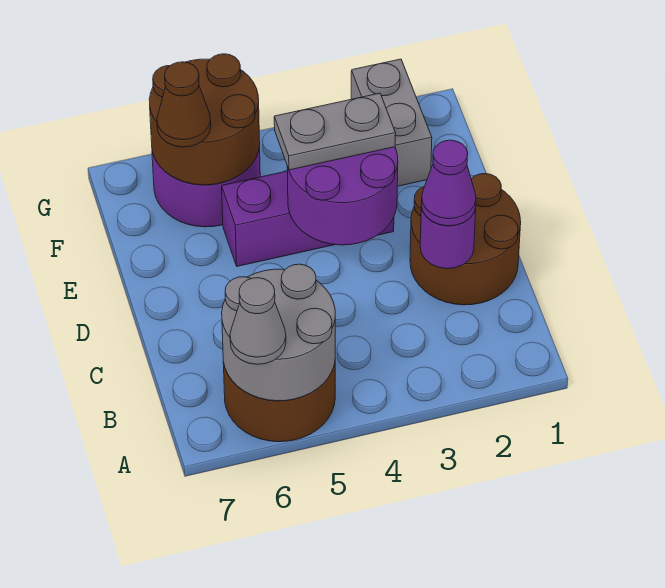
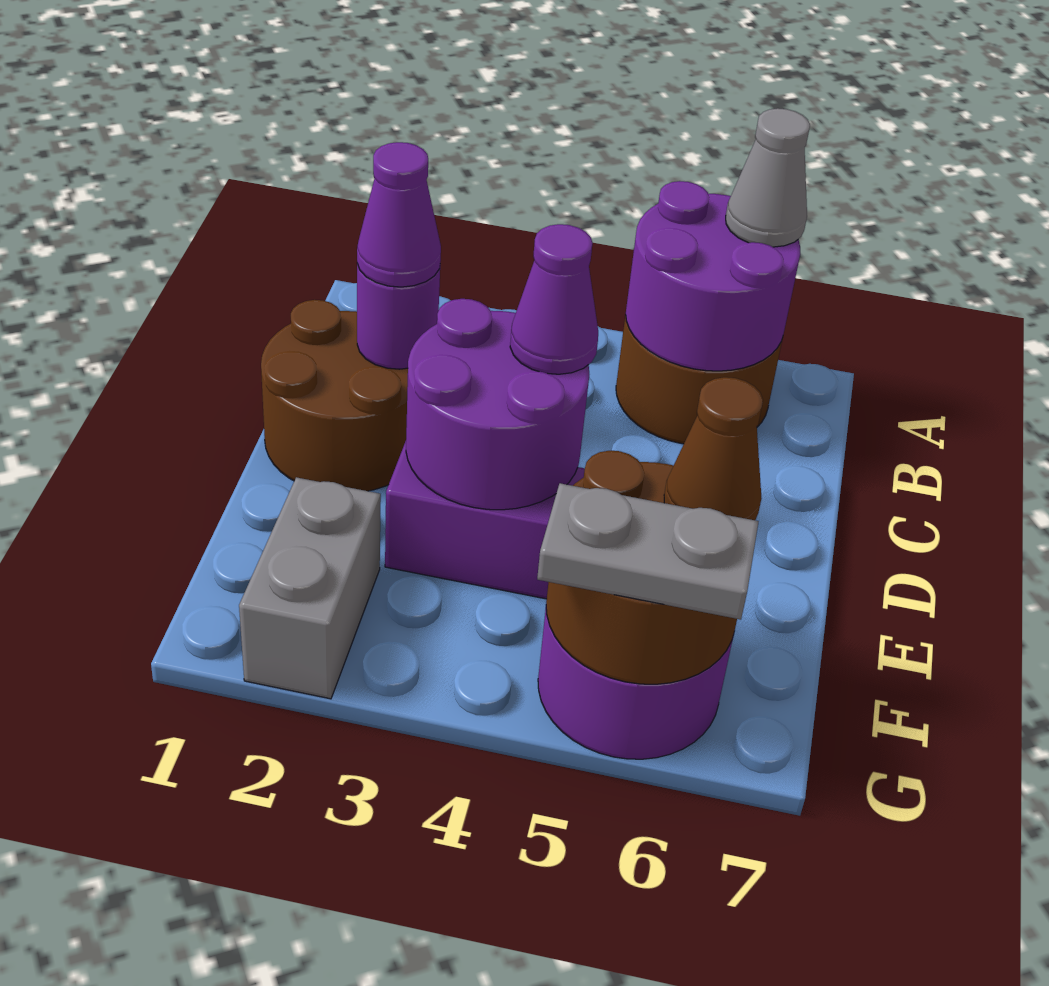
grey round brick A5:B6 level 2 -> purple round brick A5:B6 level 2
none -> purple cone D4 level 3
grey plate E3:E4 level 3 -> grey plate G5:G6 level 3

